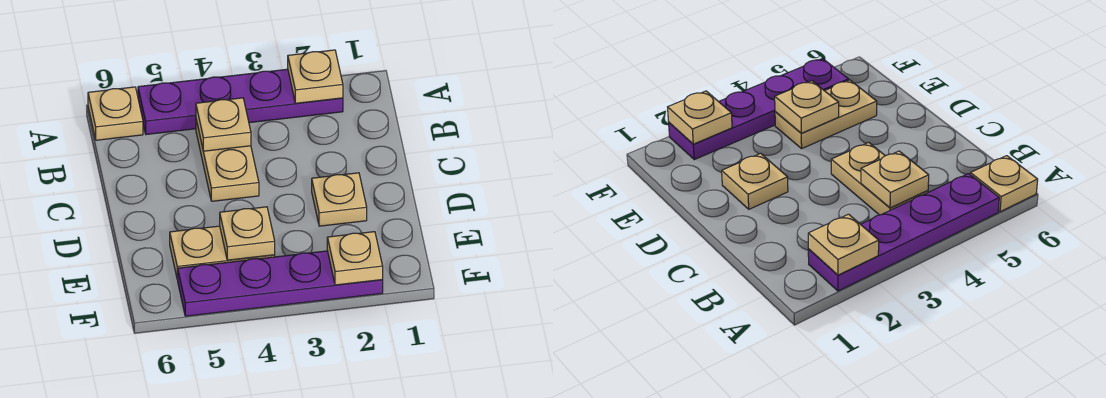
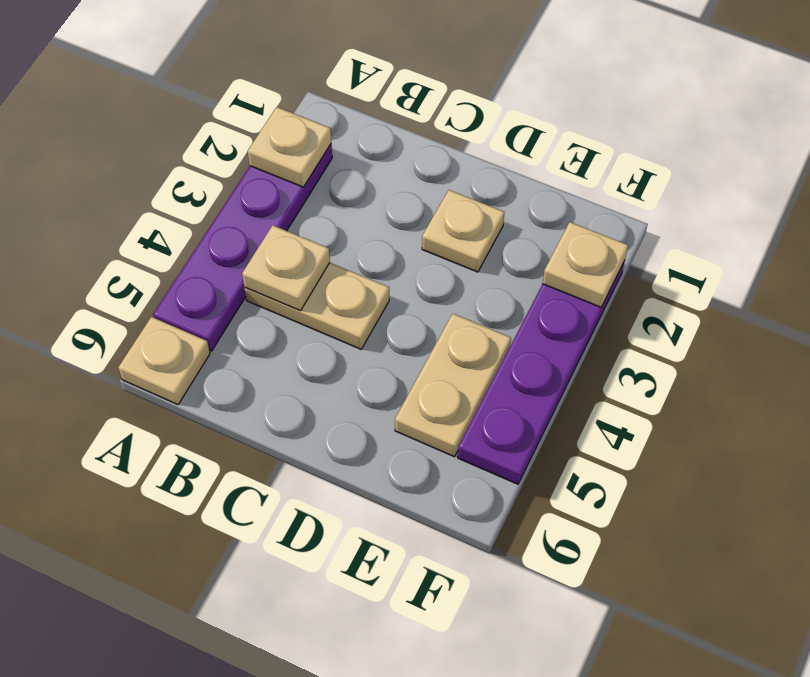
tan plate E4 level 2 -> none

